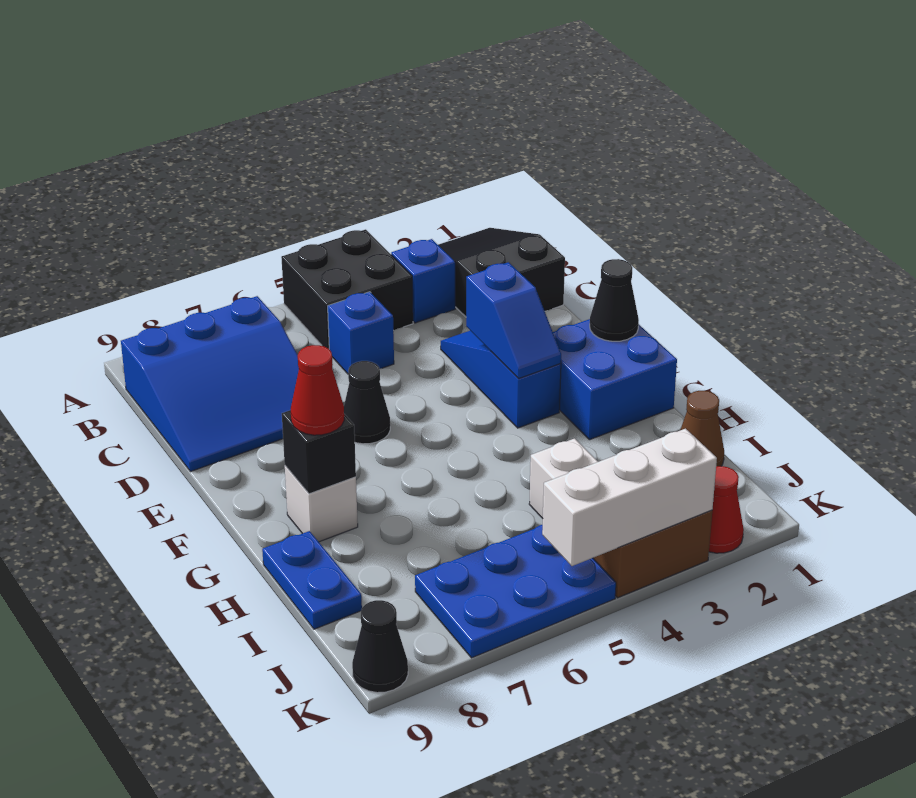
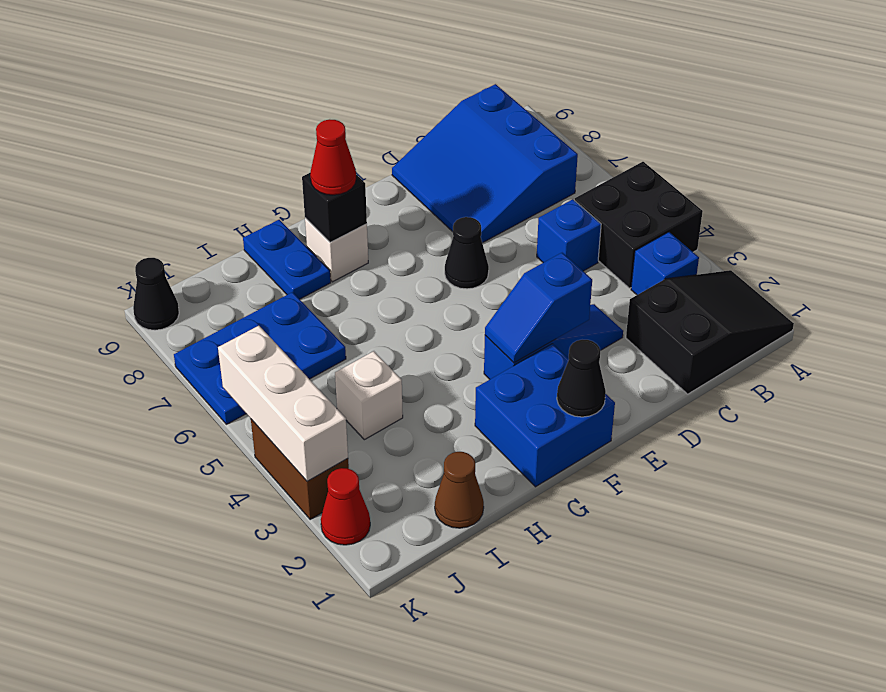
blue plate H9:I9 level 1 -> blue plate H8:H9 level 1
blue plate J5:K7 level 1 -> blue plate I6:K7 level 1

